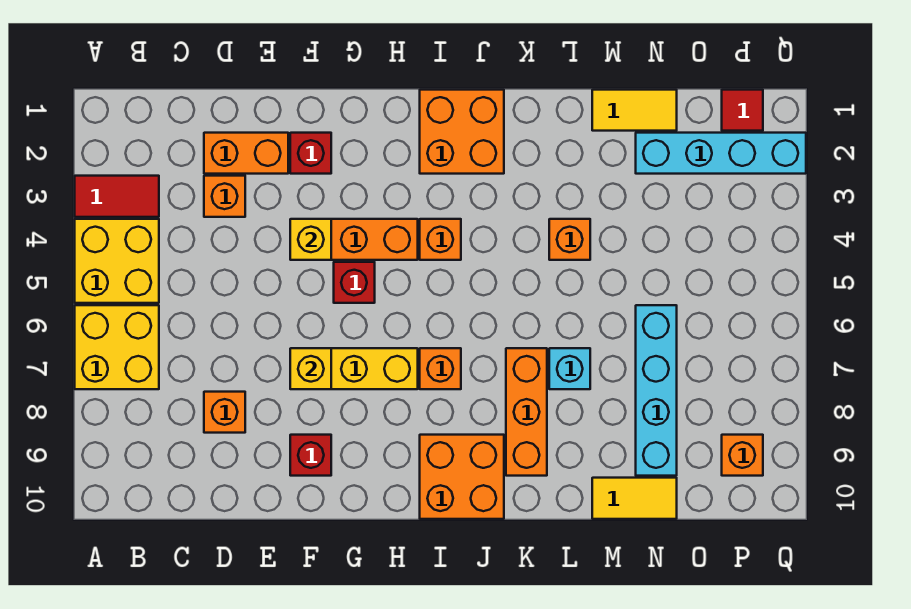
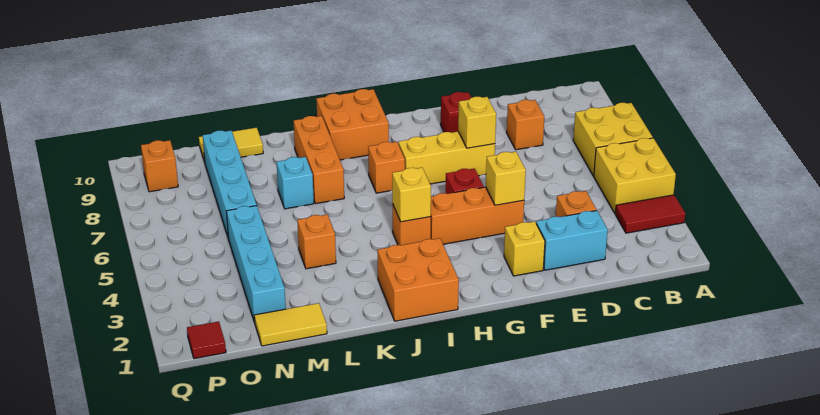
orange brick D2:E2 level 1 -> cyan brick D2:E2 level 1
red brick F2 level 1 -> yellow brick F2 level 1
none -> yellow brick I4 level 2
cyan brick N2:Q2 level 1 -> cyan brick N2:N5 level 1

